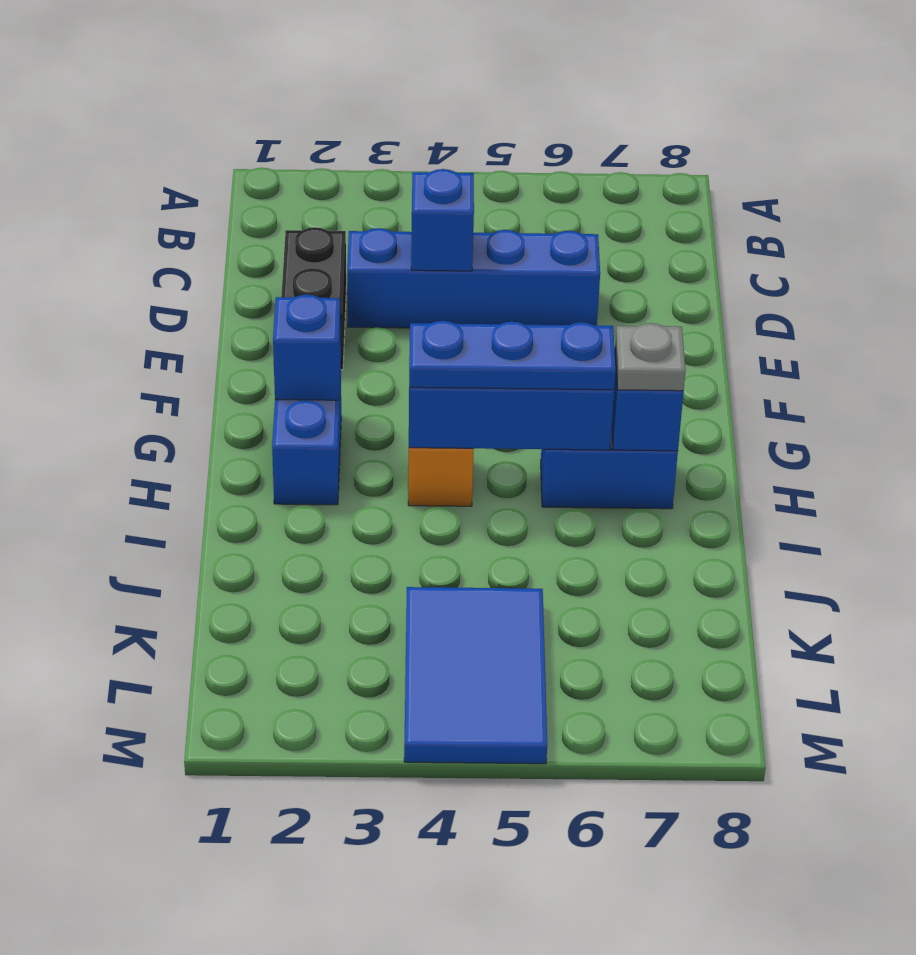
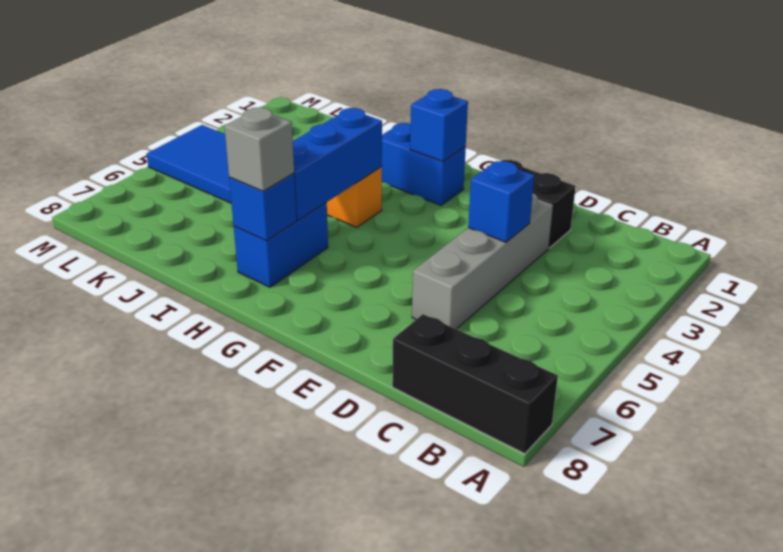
none -> black brick A8:C8 level 1
blue brick D3:D6 level 1 -> grey brick D3:D6 level 1
blue plate H4:H6 level 3 -> none
grey plate H7 level 3 -> grey brick H7 level 3

